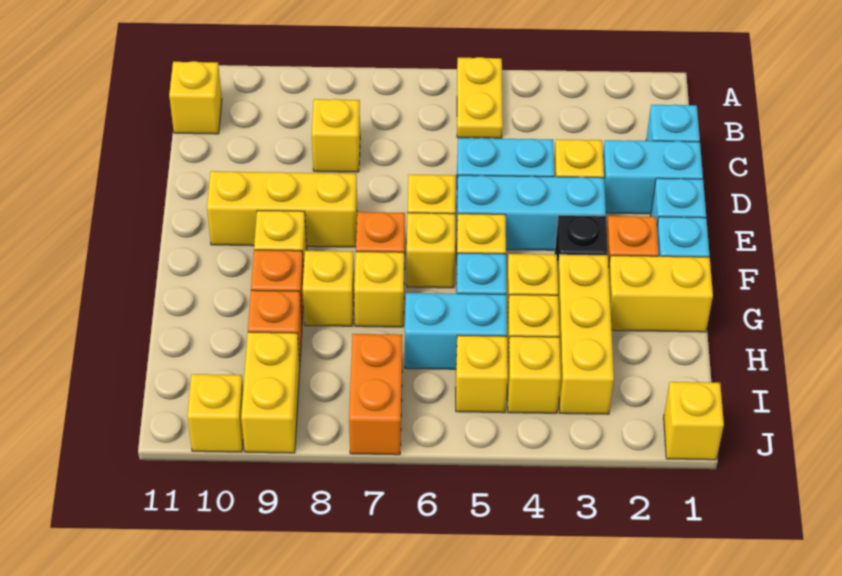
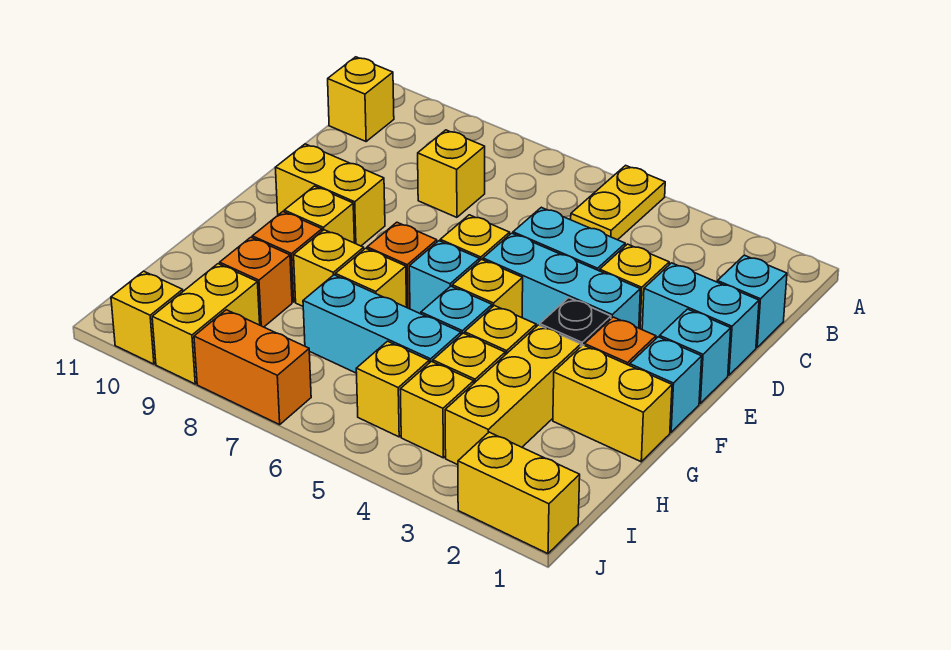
yellow brick E8:E10 level 1 -> yellow brick E9:E10 level 1
yellow brick F6 level 1 -> cyan brick F6 level 1
cyan brick H5:H6 level 1 -> cyan brick H5:H7 level 1
orange brick I7:J7 level 1 -> orange brick J7:J8 level 1
yellow brick J1 level 1 -> yellow brick J1:J2 level 1

